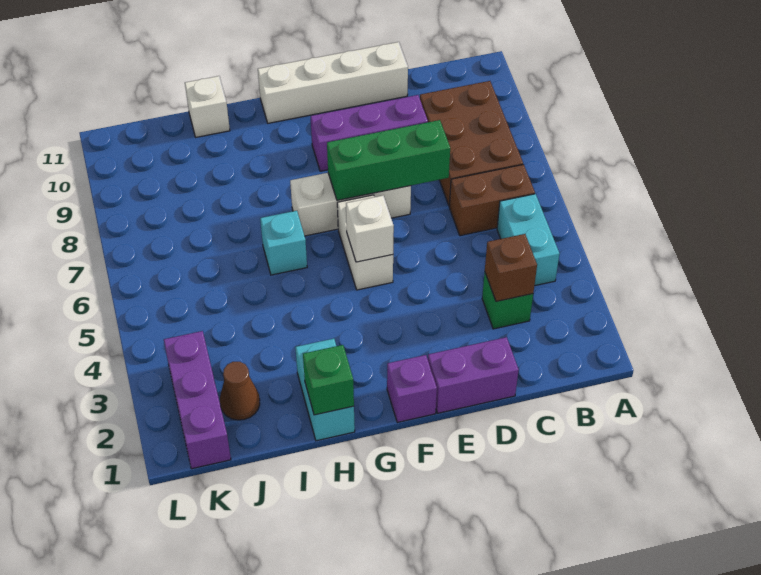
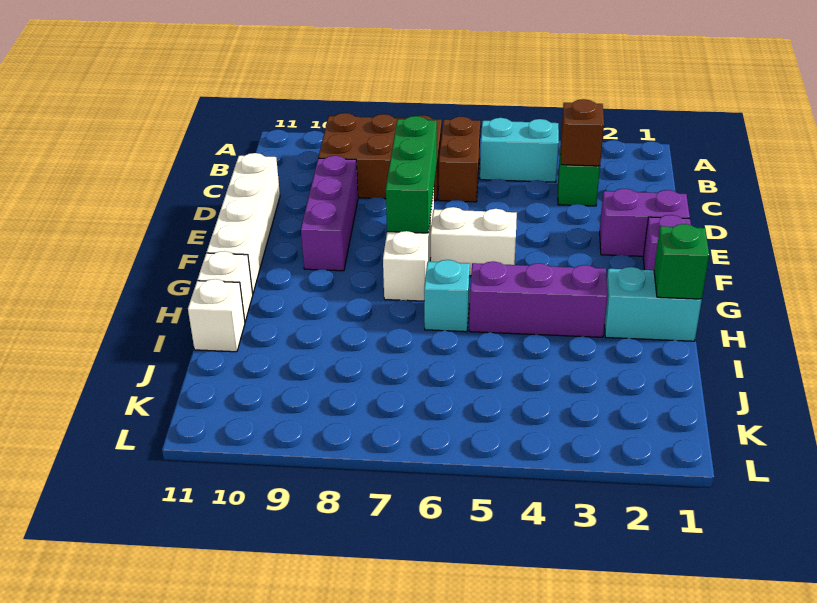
purple brick D1:E1 level 1 -> purple brick E1:E2 level 1
white brick F5 level 2 -> white brick H11 level 1
brown cone J2 level 1 -> none
purple brick K1:K3 level 1 -> purple brick H3:H5 level 1

